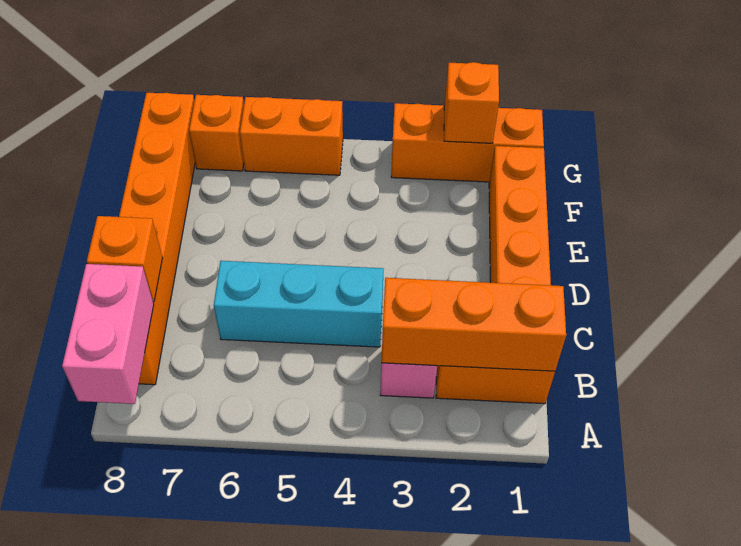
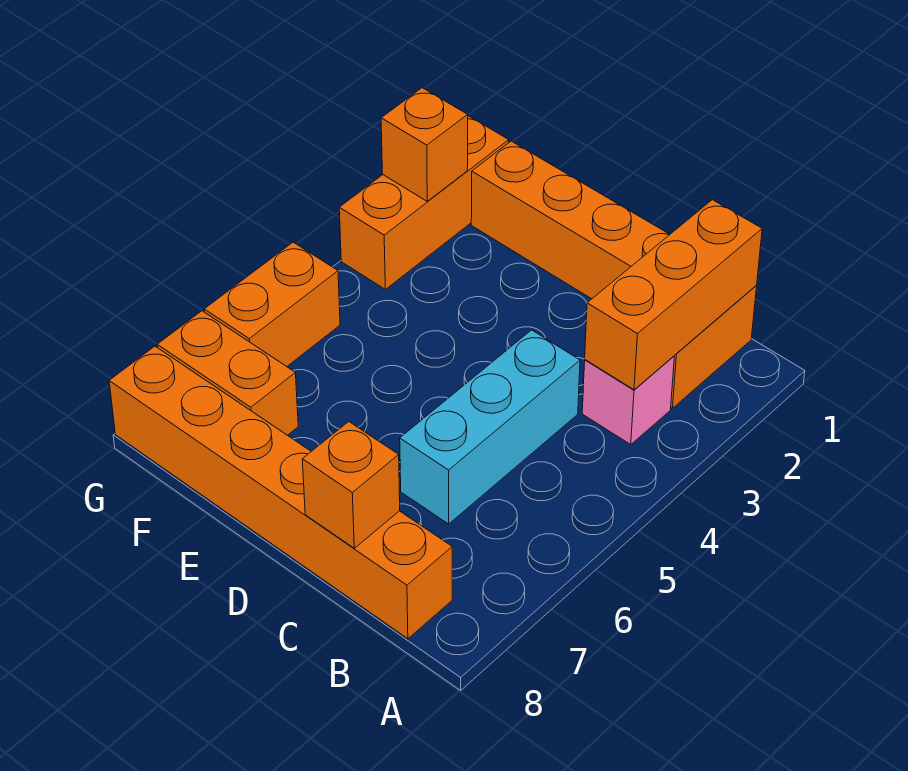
pink brick A8:B8 level 2 -> none
orange brick G7 level 1 -> orange brick F7:G7 level 1

